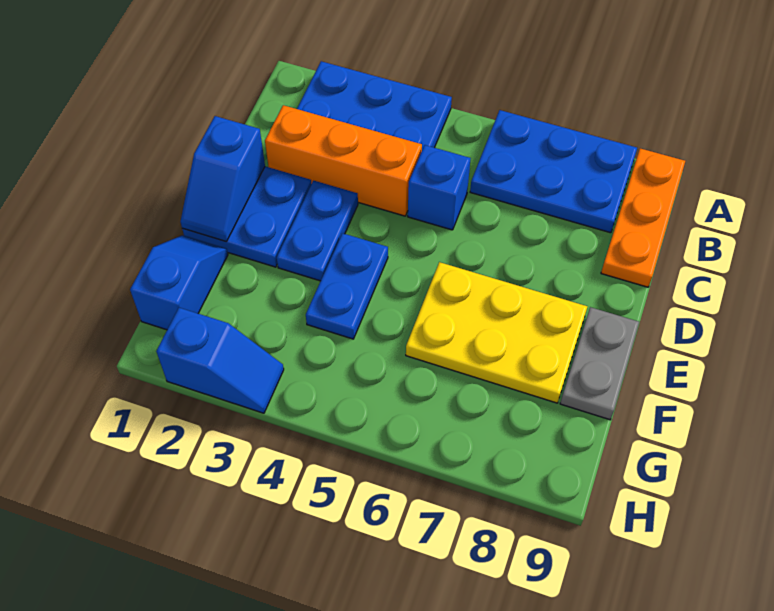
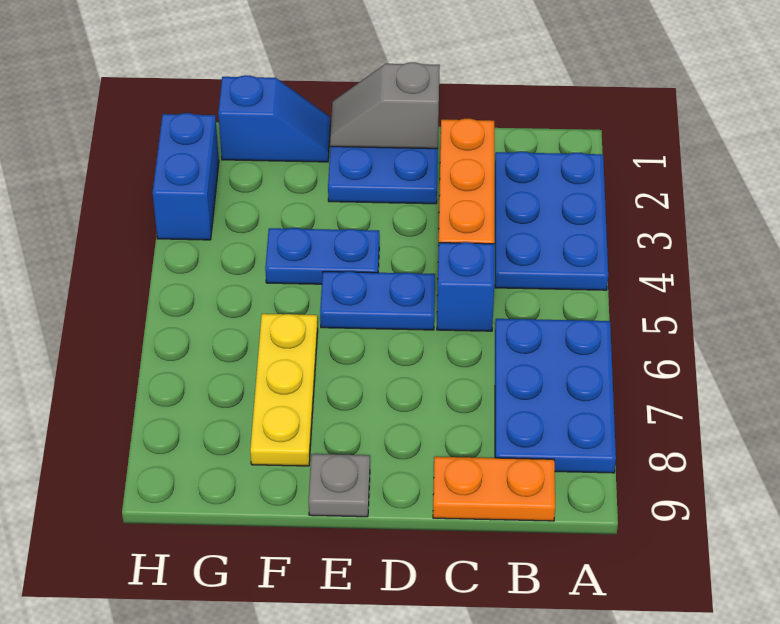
orange plate A9:C9 level 1 -> orange plate B9:C9 level 1
blue slope D1:E1 level 2 top D -> grey slope D1:E1 level 2 top D
blue plate D3:E3 level 1 -> blue plate D5:E5 level 1
yellow plate E6:F8 level 1 -> yellow plate F6:F8 level 1
grey plate E9:F9 level 1 -> grey plate E9 level 1
blue slope H2:H3 level 1 top 2 -> blue brick H2:H3 level 1

